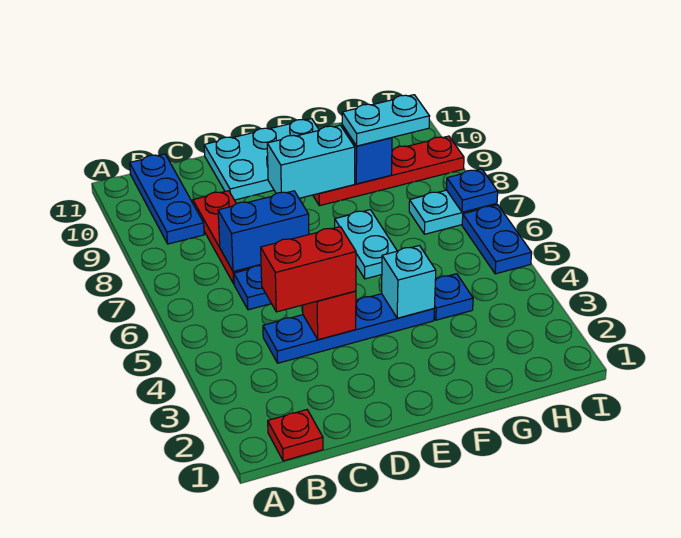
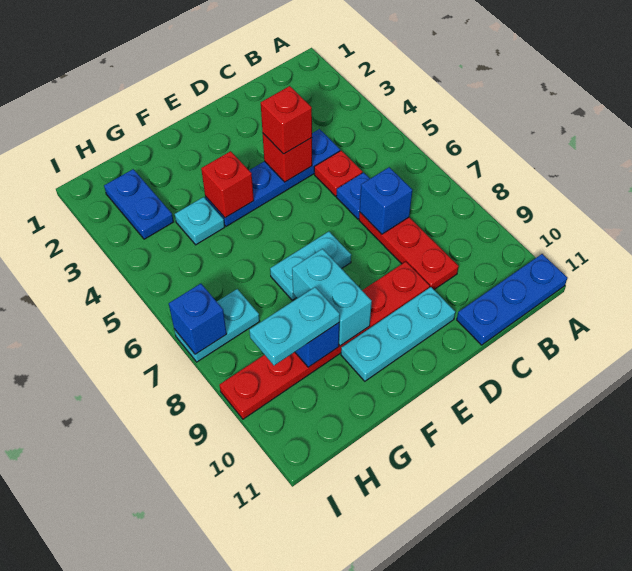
red plate B1 level 1 -> red plate C5 level 1
blue plate B9:B11 level 1 -> blue plate A11:C11 level 1
red brick C4:D4 level 3 -> red brick D4 level 3
blue brick C7:D7 level 2 -> blue brick C7 level 2
cyan plate D10:F11 level 1 -> cyan plate D10:F10 level 1
cyan brick E9:F9 level 2 -> cyan brick F8:F9 level 2
cyan brick F4 level 2 -> red brick F4 level 2
cyan plate F6:F7 level 1 -> cyan plate E7:F7 level 1
red plate F9:I9 level 1 -> red plate D9:I9 level 1
blue plate G4 level 1 -> cyan plate G4 level 1
blue plate I5:I6 level 1 -> blue plate H2:H3 level 1
blue plate I7 level 2 -> blue brick I7 level 2

